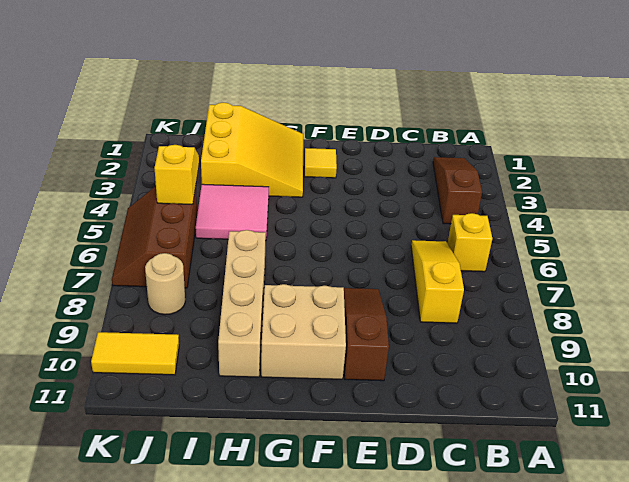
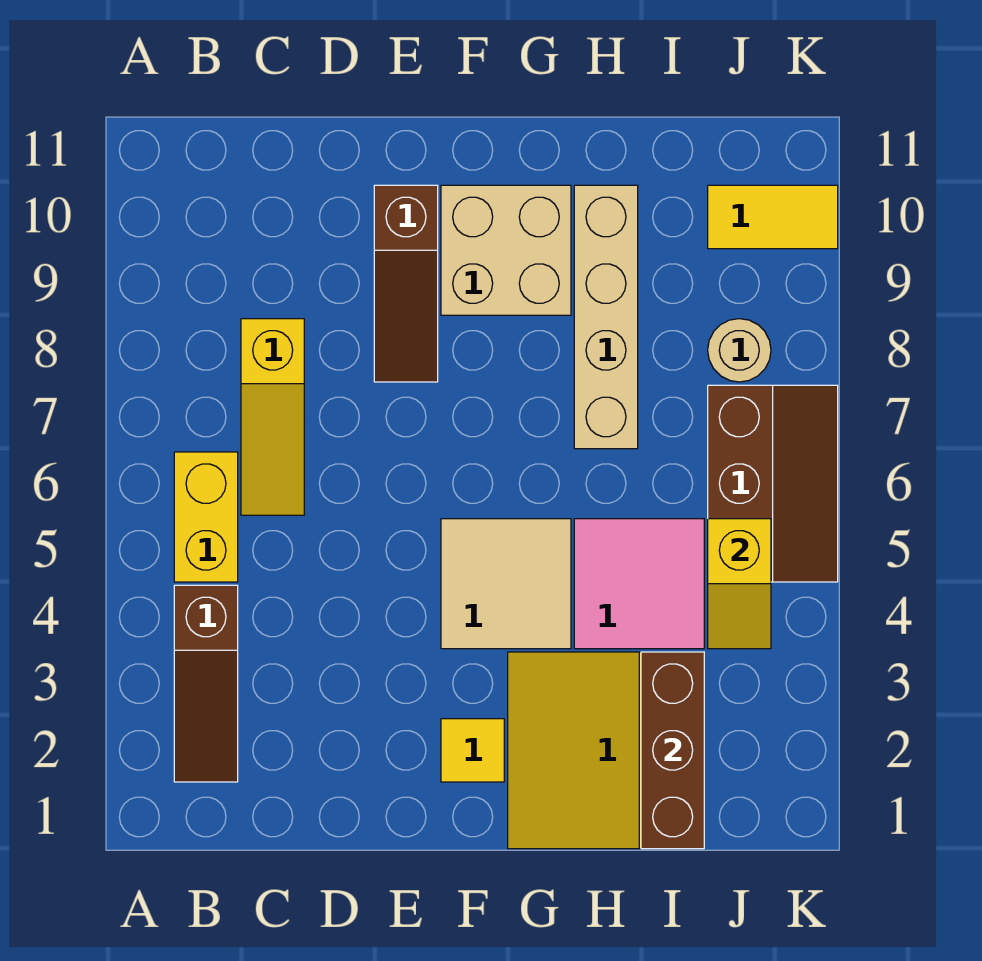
yellow brick B6 level 1 -> yellow brick B5:B6 level 1
none -> tan tile F4:G5 level 1
none -> brown brick I1:I3 level 2

